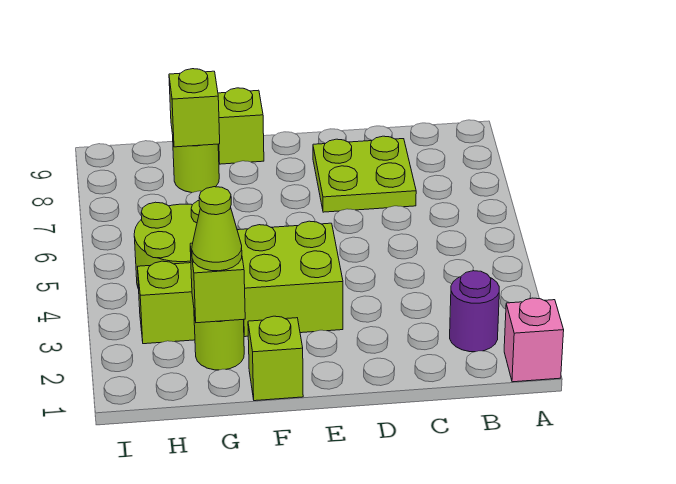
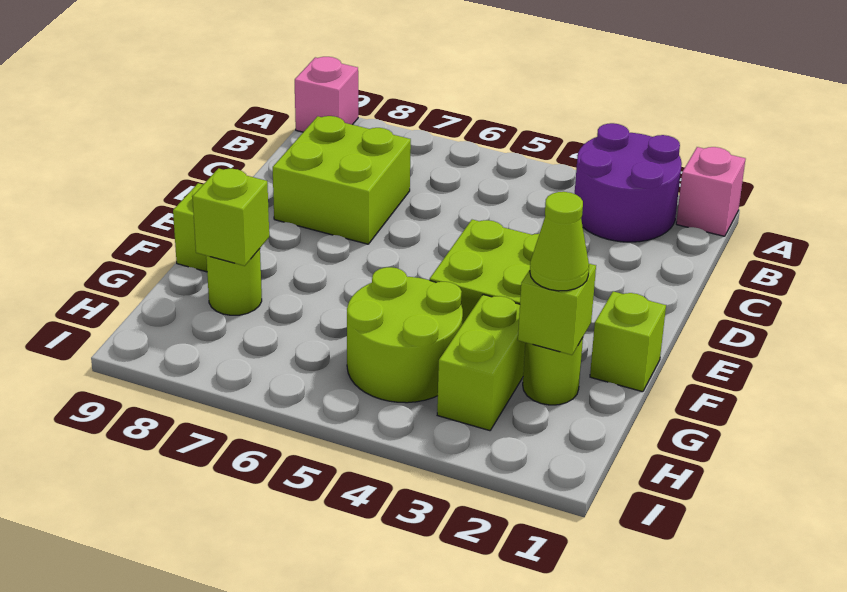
none -> pink brick A9 level 1
purple round brick B2 level 1 -> purple round brick A2:B3 level 1
lime plate C7:D8 level 1 -> lime brick C7:D8 level 1

